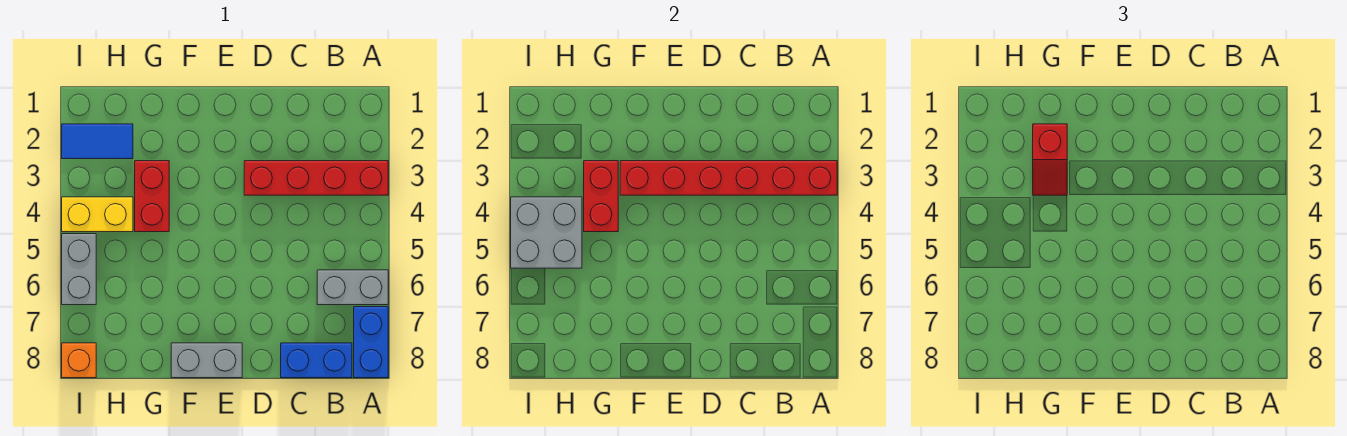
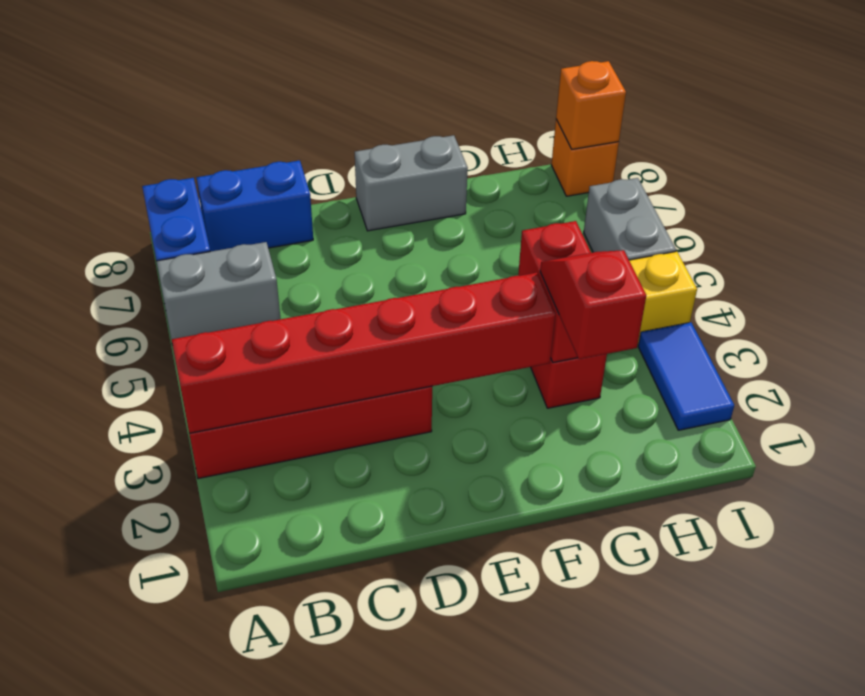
blue tile H2:I2 level 1 -> blue tile I2:I3 level 1
grey brick H4:I5 level 2 -> none
none -> orange brick I8 level 2

